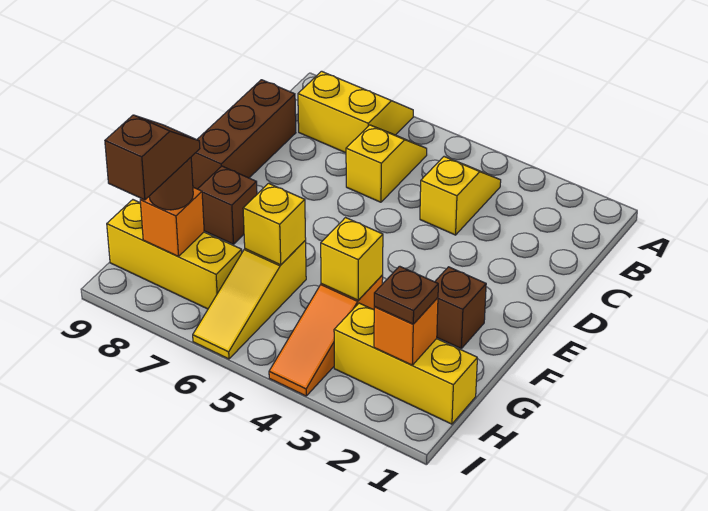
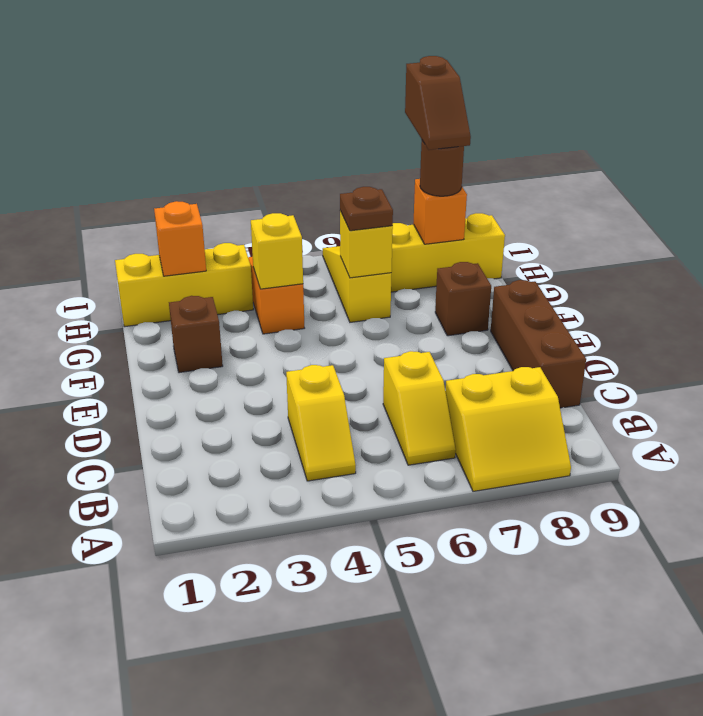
brown plate H2 level 3 -> brown plate G6 level 3

